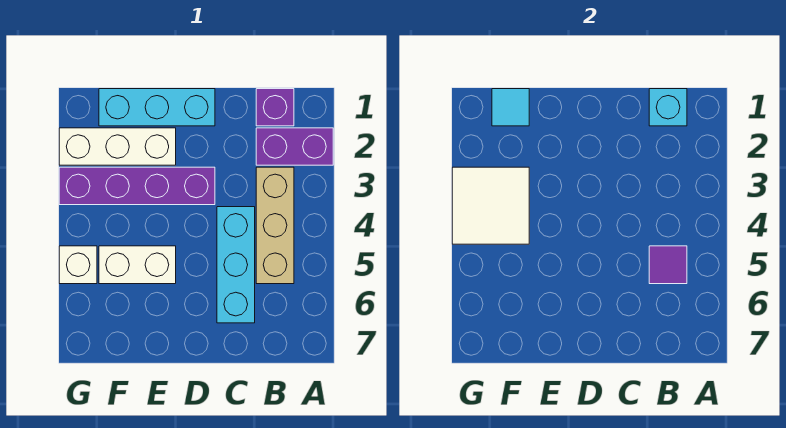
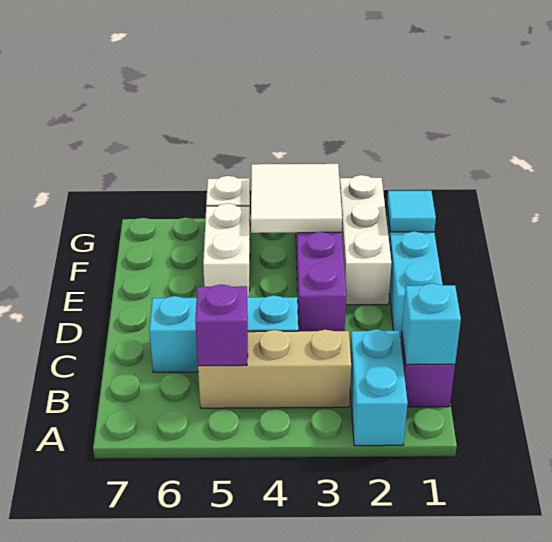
purple brick A2:B2 level 1 -> cyan brick A2:B2 level 1
purple tile B5 level 2 -> purple brick B5 level 2

